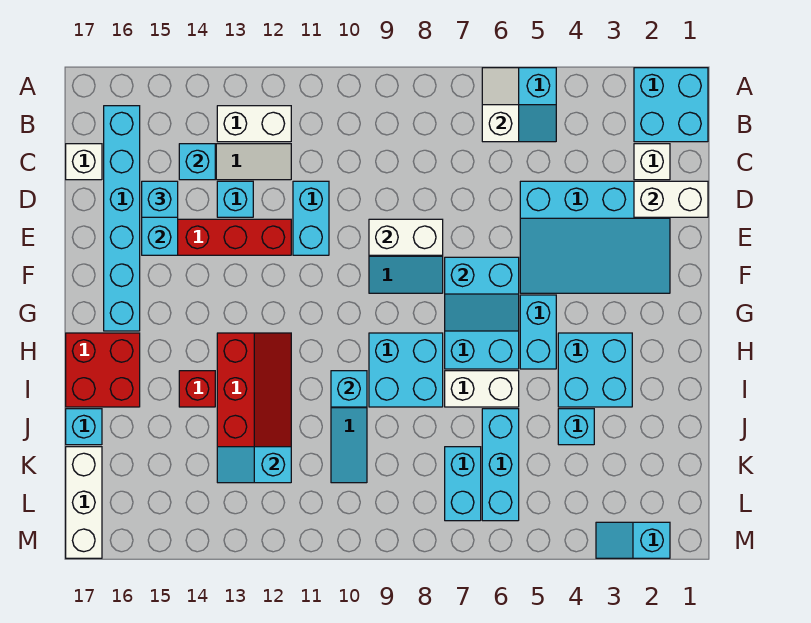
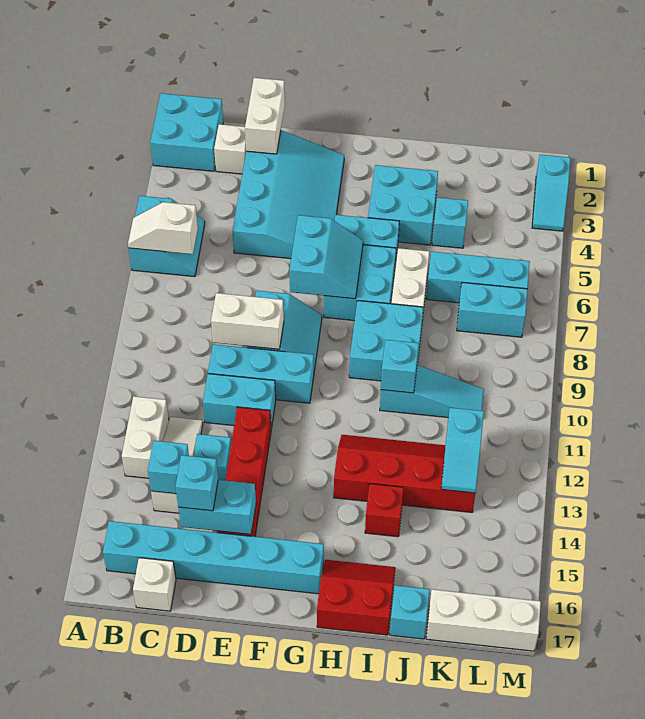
none -> cyan brick D10:F10 level 1
white brick E8:E9 level 2 -> white brick D9:E9 level 2
red brick H16:I17 level 1 -> red slope H16:I17 level 1 top 17

